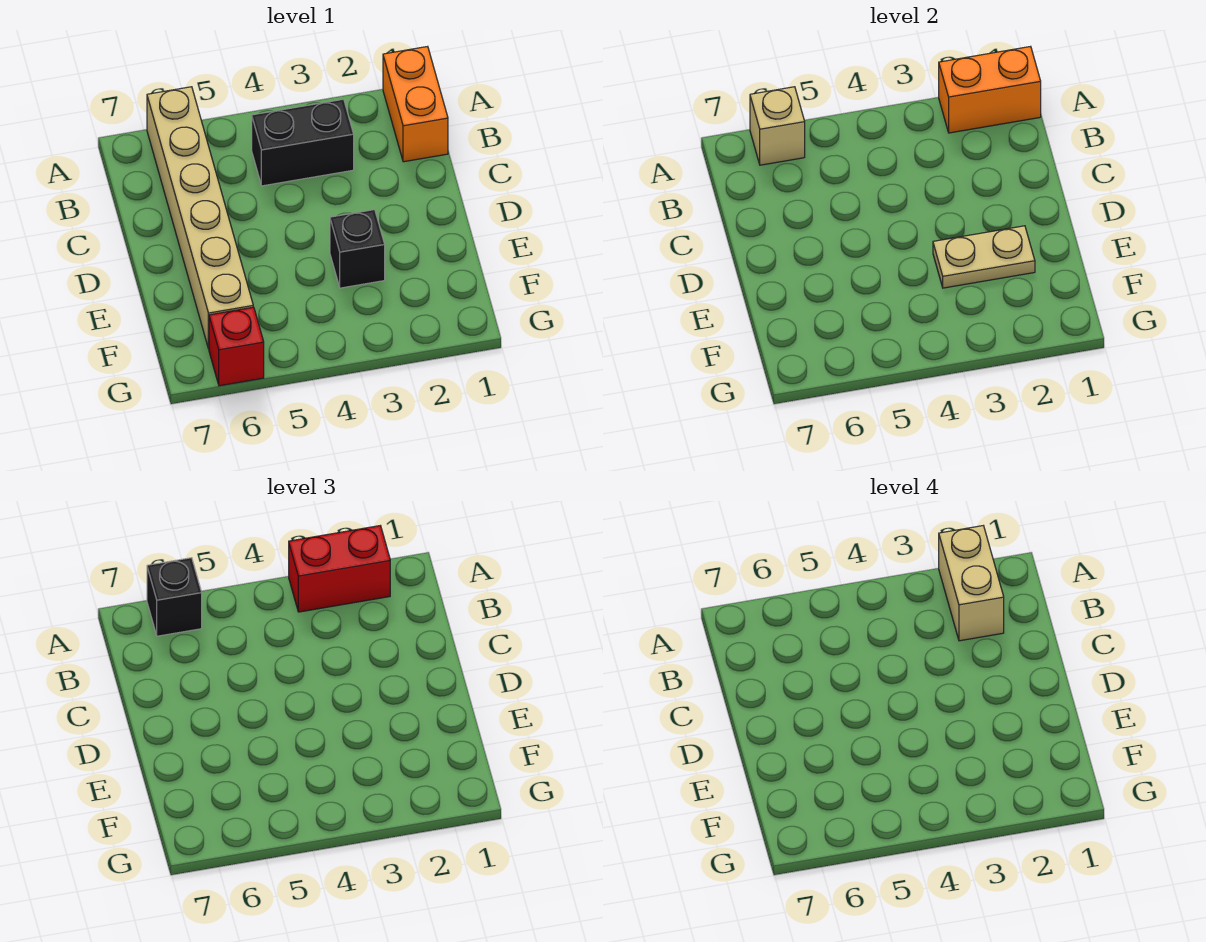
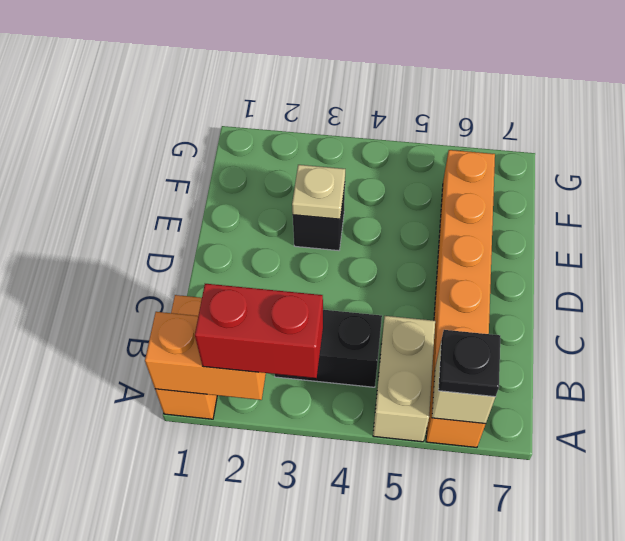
tan brick A2:B2 level 4 -> tan brick A5:B5 level 1
tan brick A6:F6 level 1 -> orange brick A6:F6 level 1
black brick A6 level 3 -> black plate A6 level 3
tan plate E2:E3 level 2 -> tan plate E3 level 2
red brick G6 level 1 -> none

